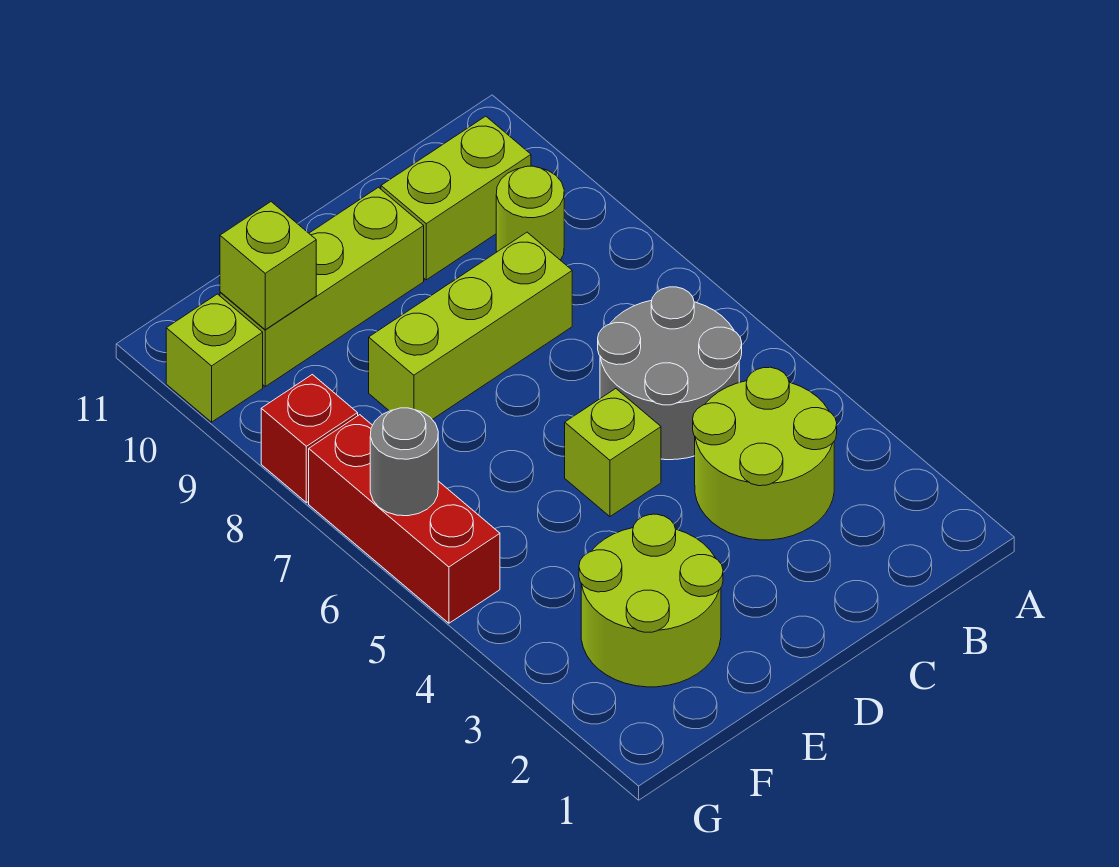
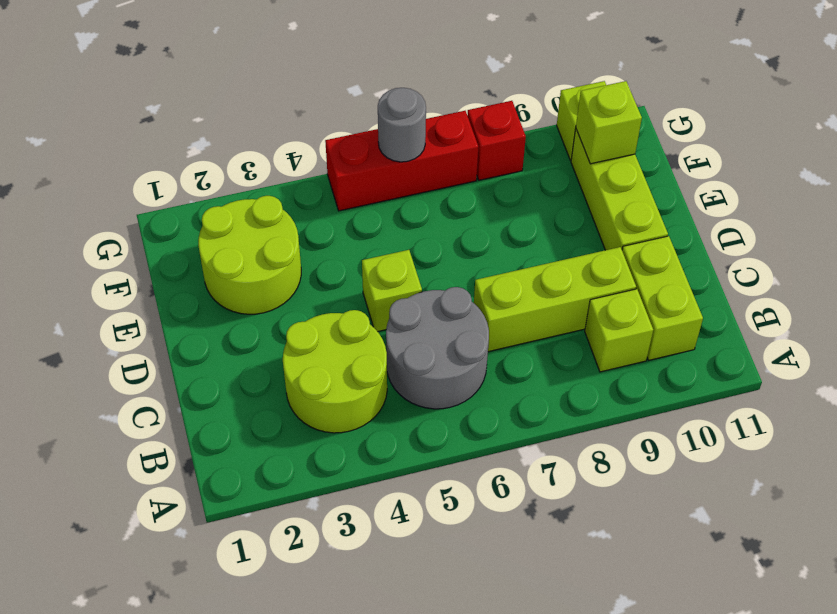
lime round brick B9 level 1 -> lime brick B9 level 1
lime brick C8:E8 level 1 -> lime brick C7:C9 level 1

